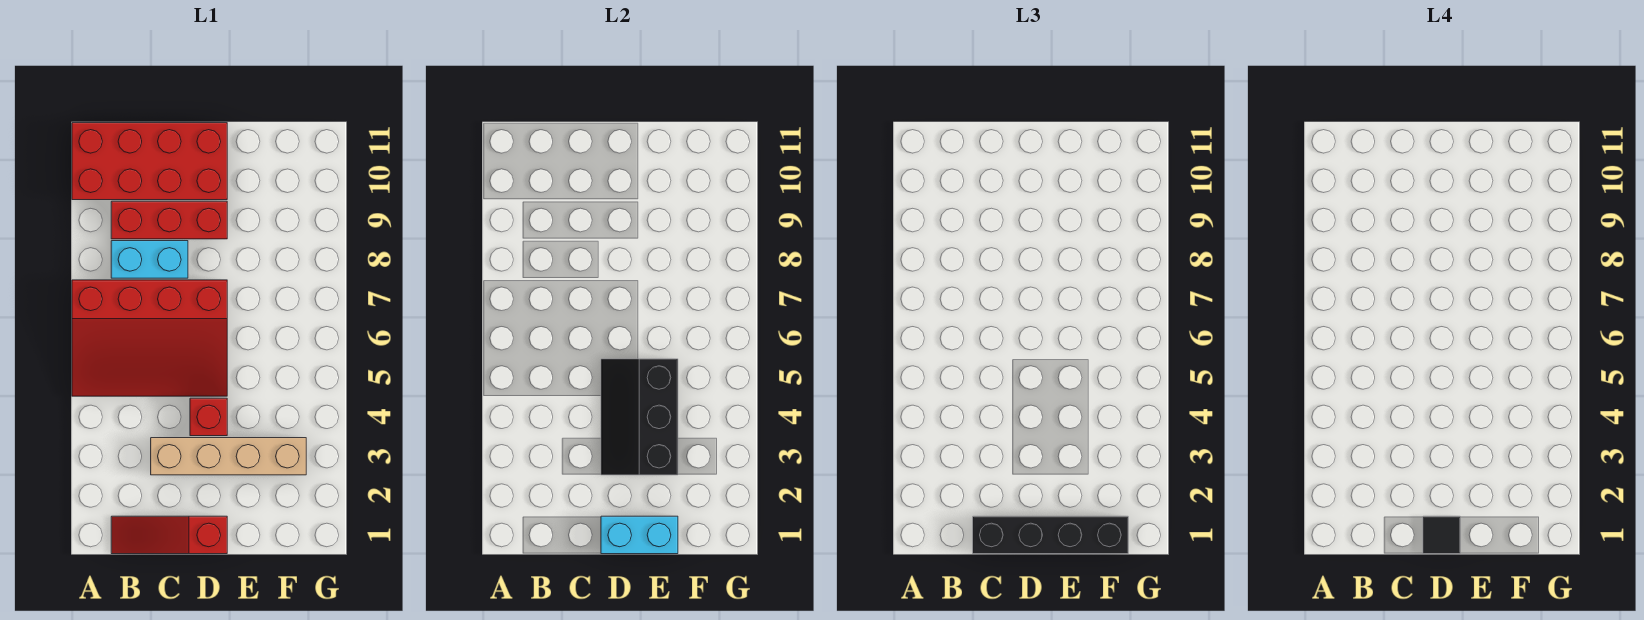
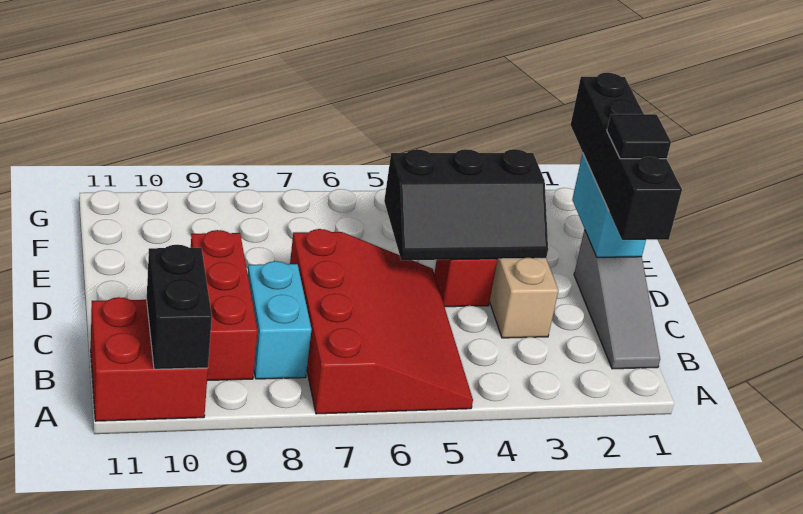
red brick A10:D11 level 1 -> red brick A10:B11 level 1
none -> black brick A10:B10 level 2
red slope B1:D1 level 1 top D -> grey slope B1:D1 level 1 top D

